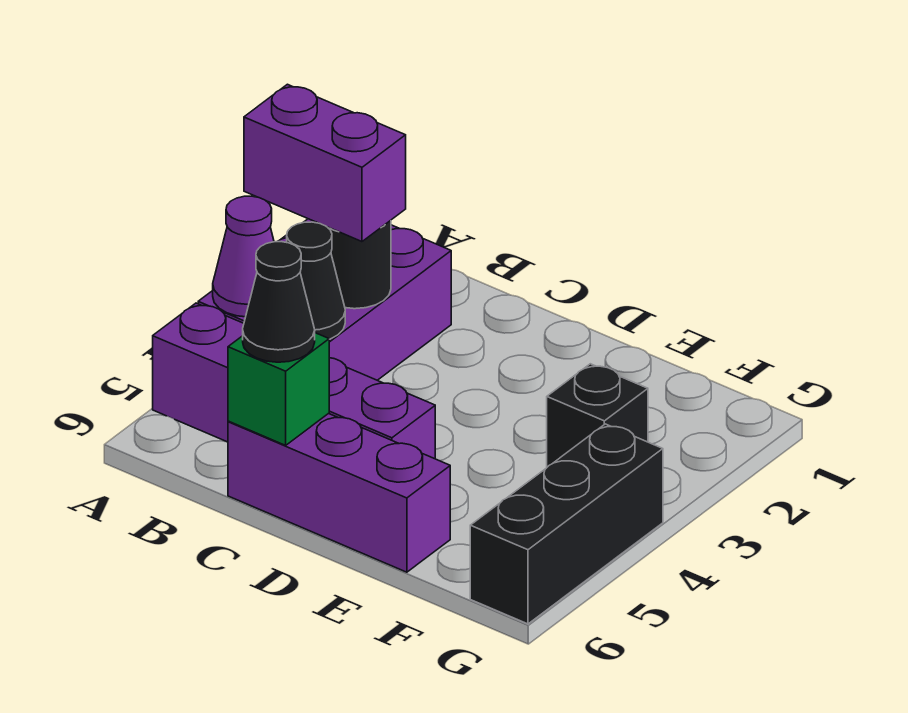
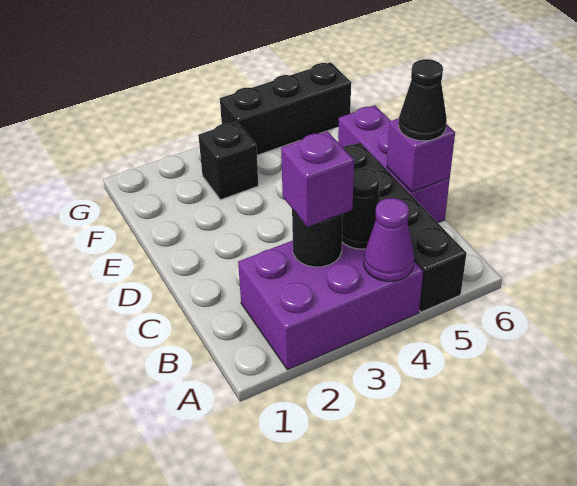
purple brick A3:B3 level 3 -> purple brick B3 level 3
purple brick A5:D5 level 1 -> black brick A5:D5 level 1
green brick C6 level 2 -> purple brick C6 level 2

